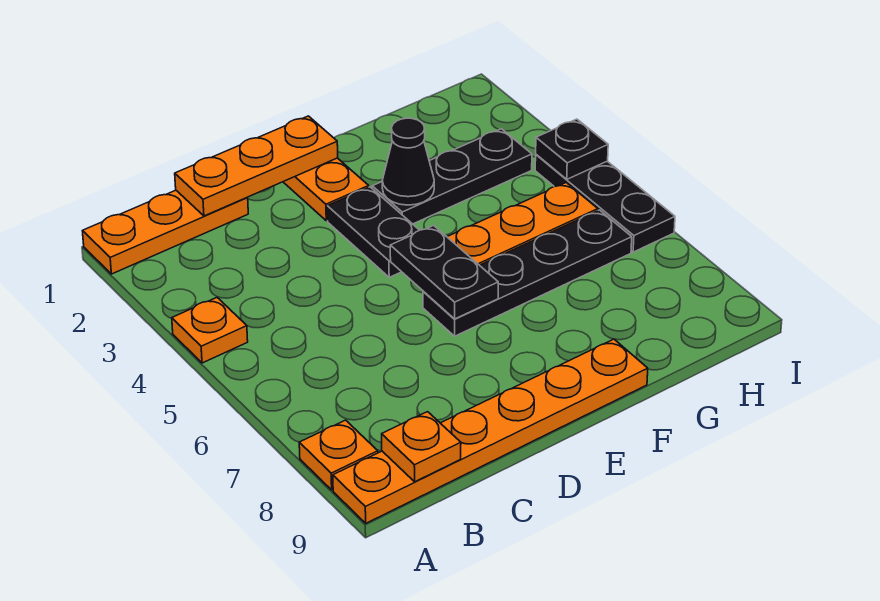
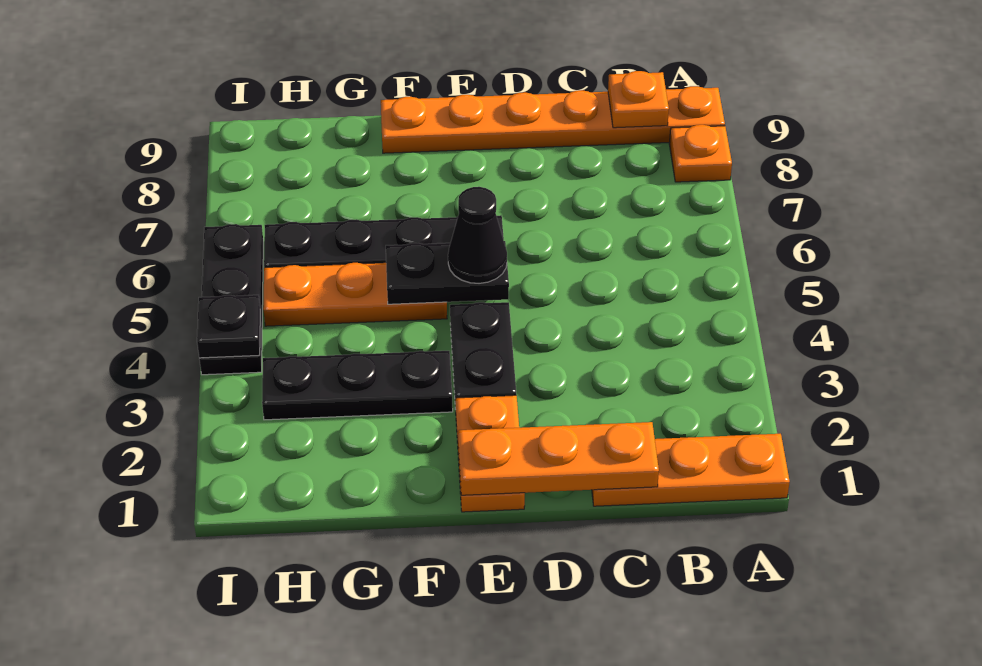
orange plate A4 level 1 -> none
black plate E5:E6 level 2 -> black plate E5:F5 level 2
black cone F3 level 2 -> black cone E5 level 3

